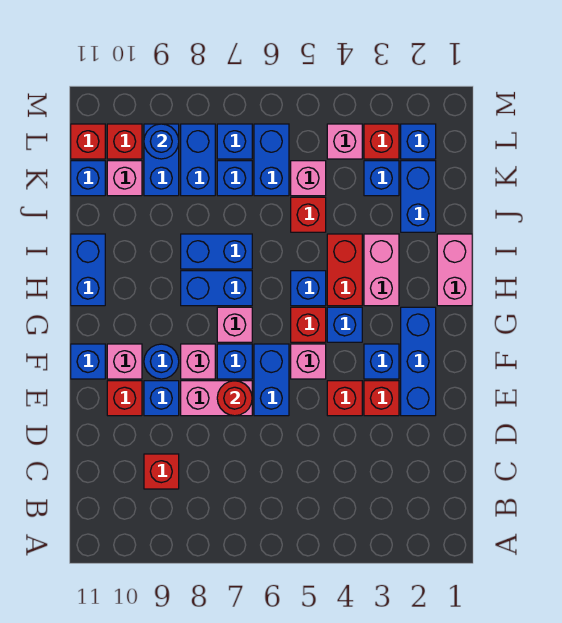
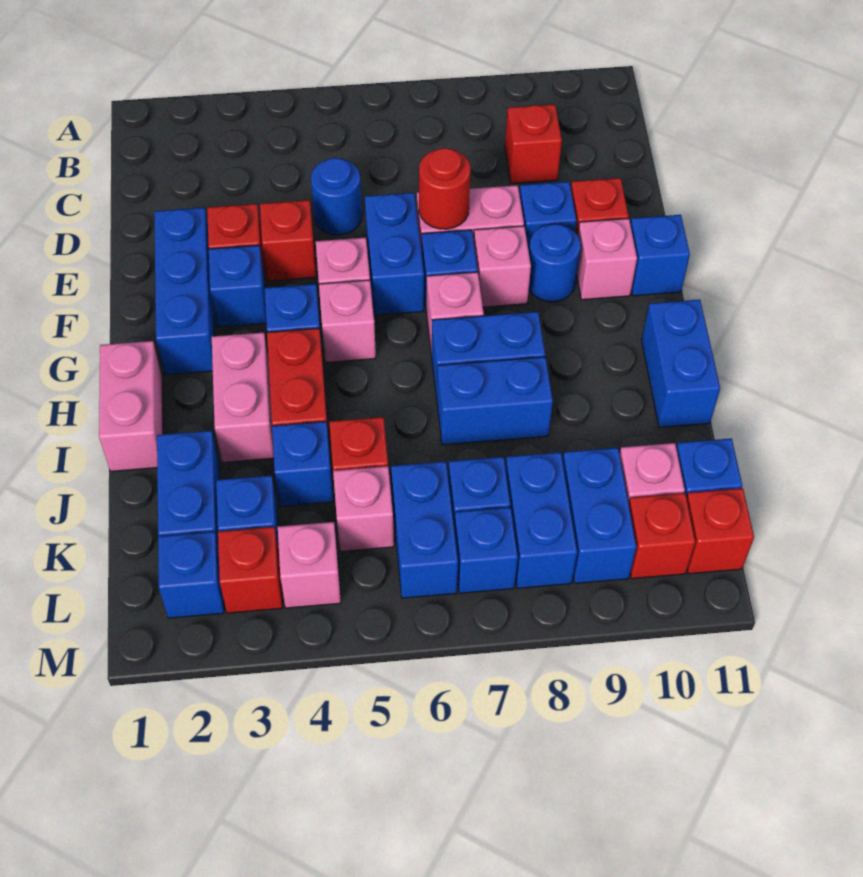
red brick G5 level 1 -> pink brick G5 level 1
blue brick H5 level 1 -> blue brick J4 level 1
blue round brick L9 level 2 -> blue round brick D5 level 1

